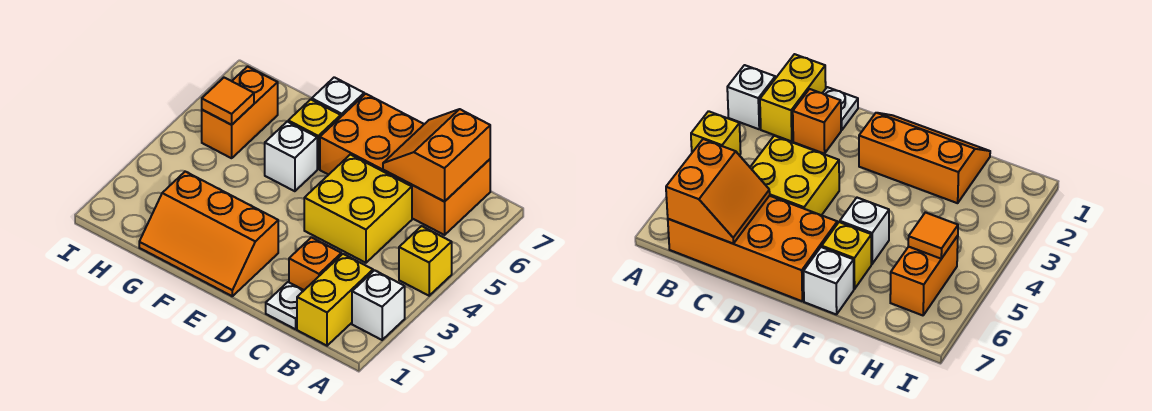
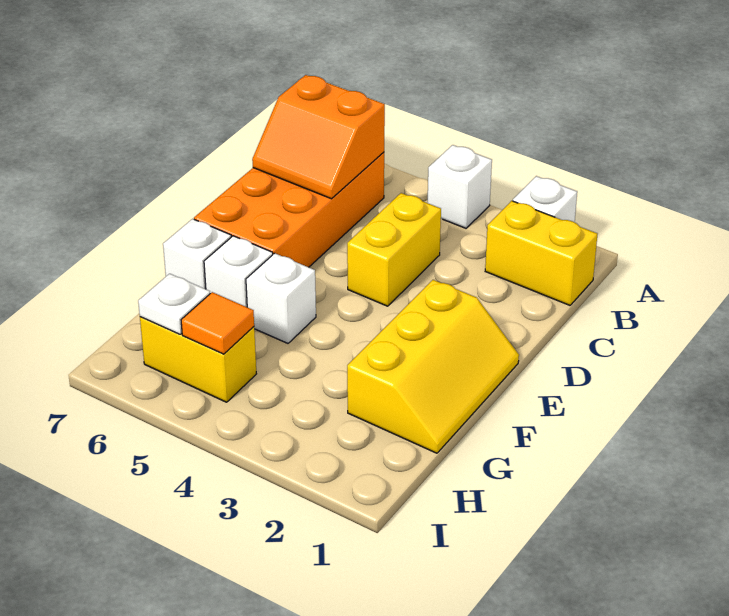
yellow brick A4 level 1 -> white brick A4 level 1
white plate C1 level 1 -> white plate H6 level 2
orange brick C2 level 1 -> none
yellow brick C4:D5 level 1 -> yellow brick C4:D4 level 1
orange slope E1:G2 level 1 top 2 -> yellow slope E1:G2 level 1 top 2
yellow brick F6 level 1 -> white brick F6 level 1
orange brick H5:H6 level 1 -> yellow brick H5:H6 level 1

